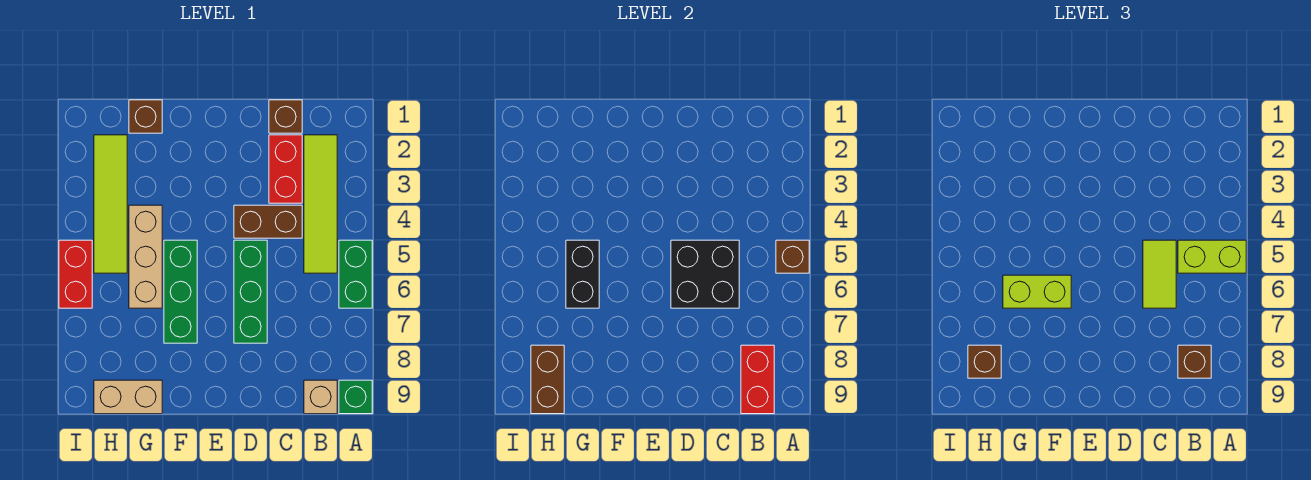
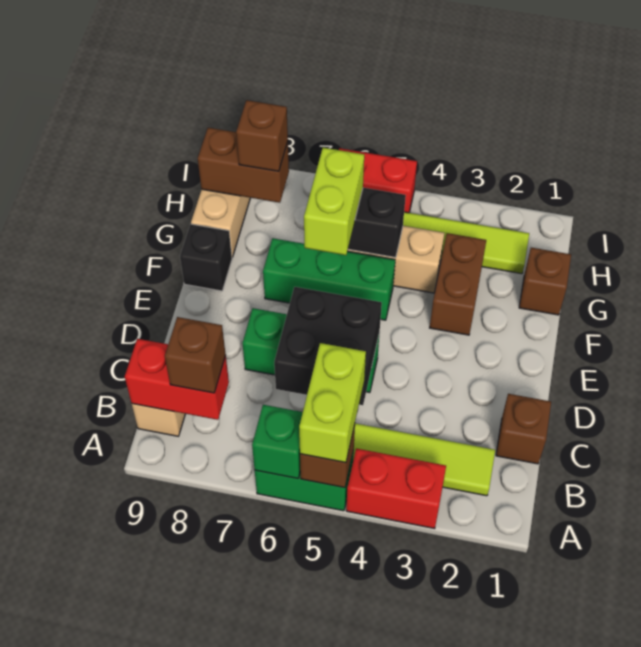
green brick A9 level 1 -> green brick A6 level 2
red brick C2:C3 level 1 -> red brick A3:A4 level 1
brown brick C4:D4 level 1 -> brown brick F3:G3 level 1
lime tile C5:C6 level 3 -> none
none -> black brick F9 level 1

